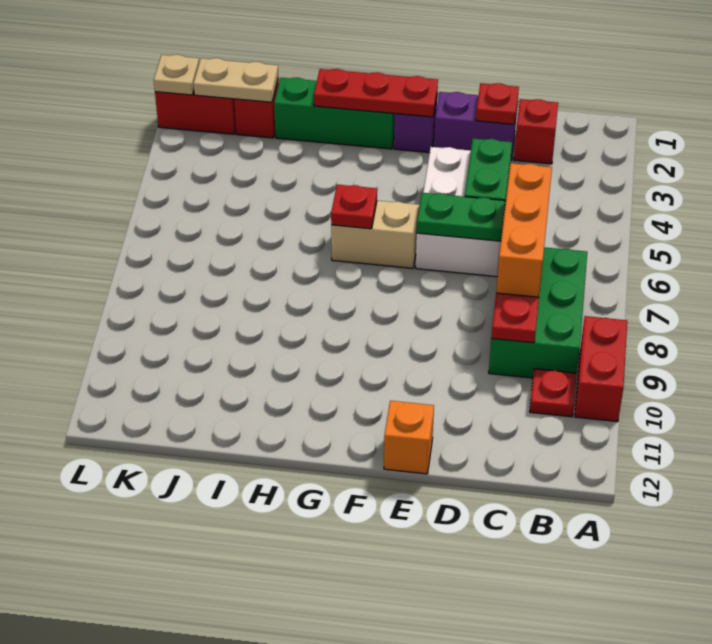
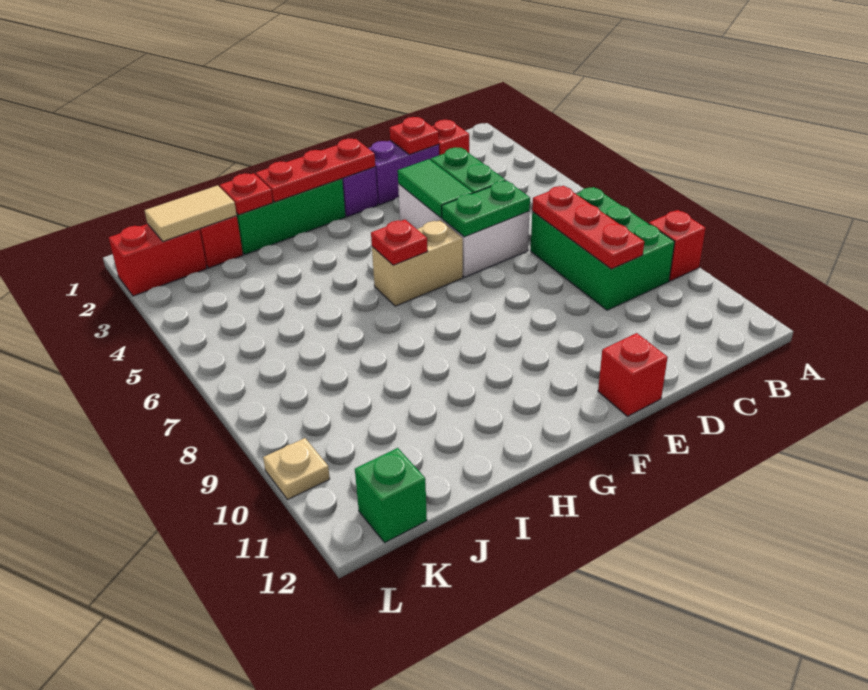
red brick A9:A10 level 1 -> red brick A9 level 1
red plate B10 level 1 -> red plate I2 level 2
orange brick C6:C8 level 3 -> none
none -> green tile E4:E5 level 2
orange brick E12 level 1 -> red brick E12 level 1
tan plate J2:K2 level 2 -> tan tile J2:K2 level 2
none -> green brick K12 level 1
tan plate L2 level 2 -> tan plate L10 level 1

